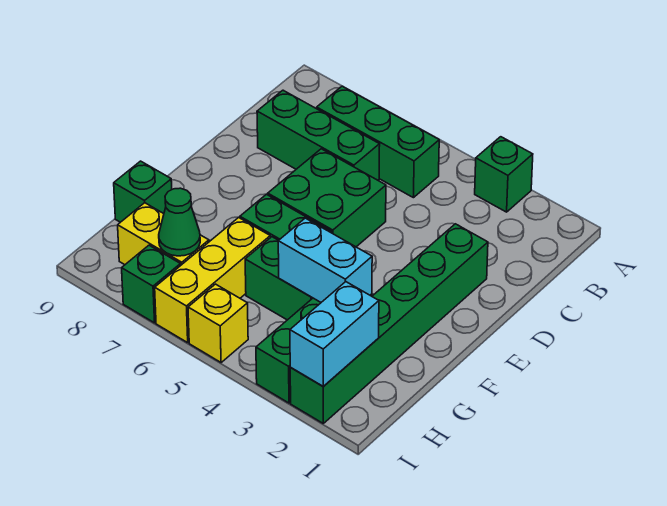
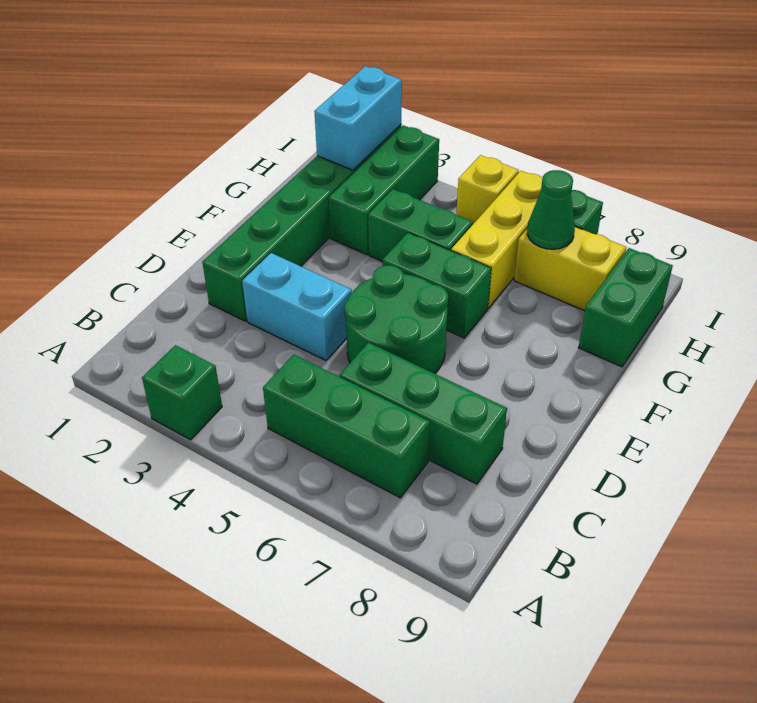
green brick D5:E6 level 1 -> green round brick D5:E6 level 1
cyan brick G3:G4 level 2 -> cyan brick D3:D4 level 1
green brick G9 level 1 -> green brick G9:H9 level 1

